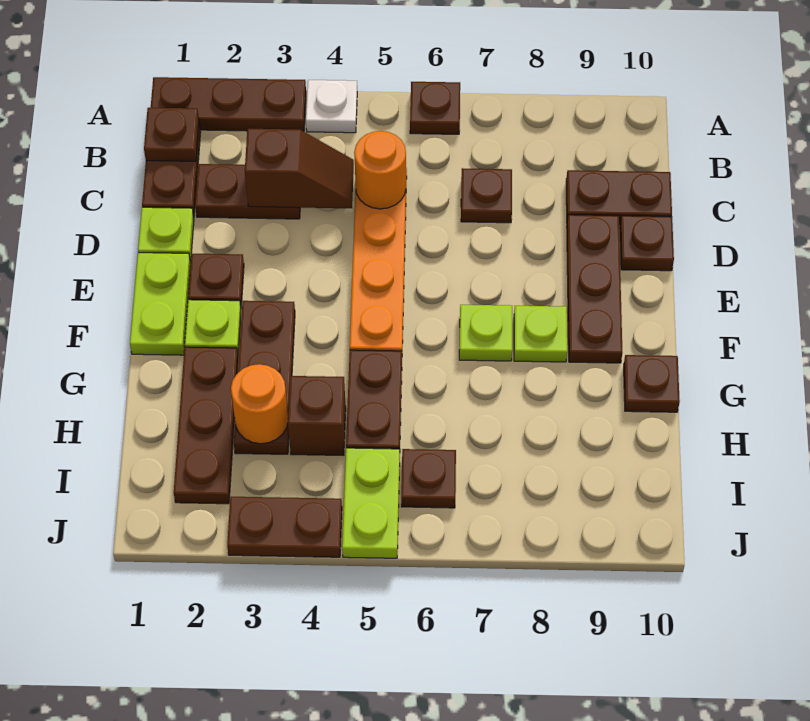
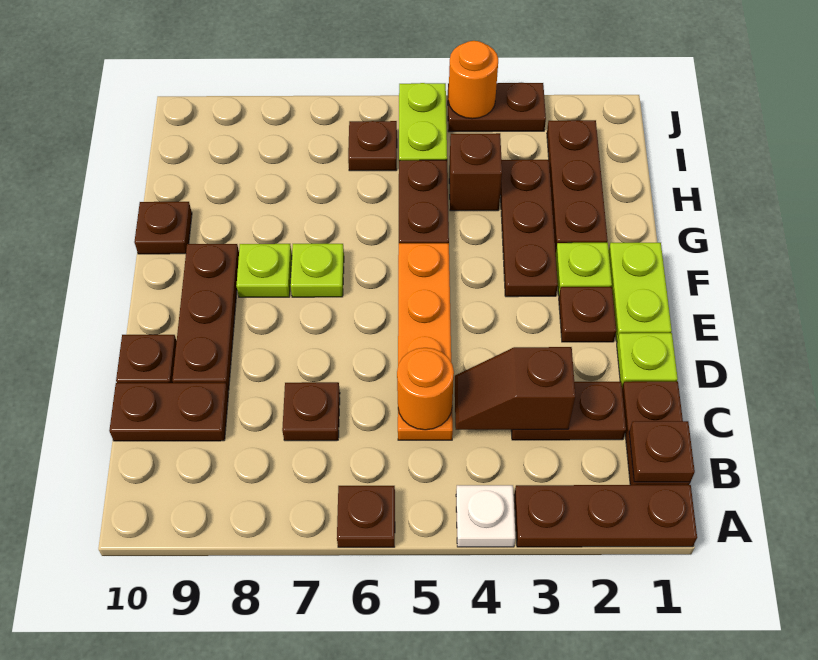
orange round brick H3 level 2 -> orange round brick J4 level 2

